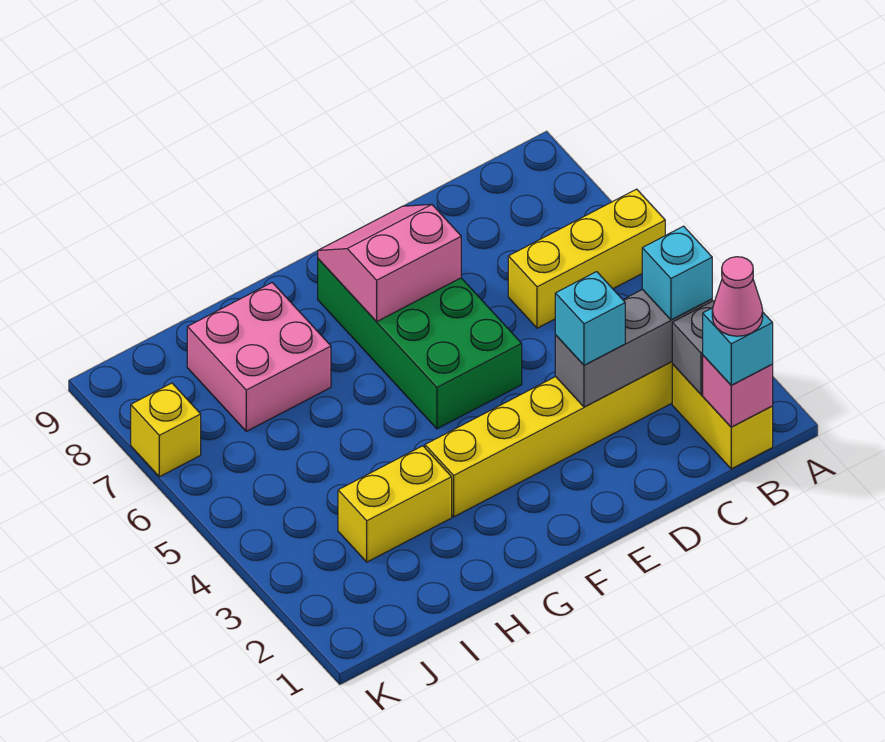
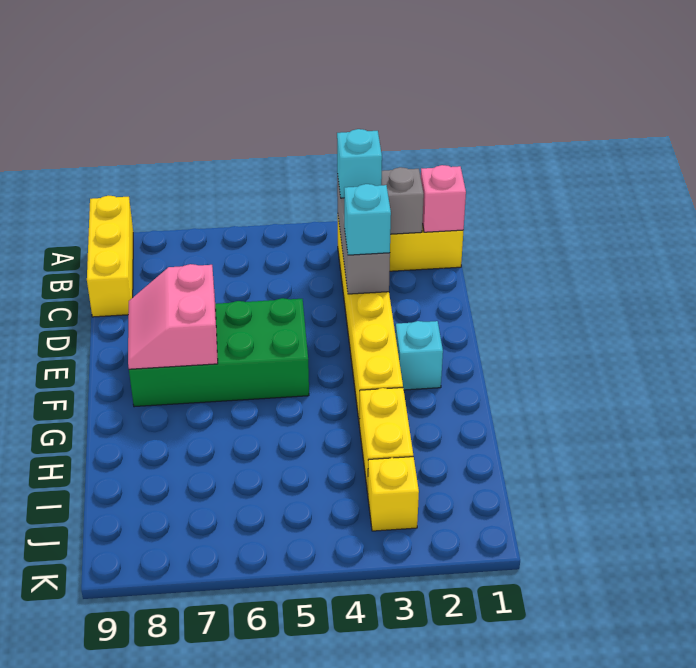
yellow brick A6:C6 level 1 -> yellow brick A9:C9 level 1
cyan brick B1 level 3 -> cyan brick F2 level 1
pink cone B1 level 4 -> none
pink brick H7:I8 level 1 -> none
yellow brick K7 level 1 -> yellow brick J3 level 1

